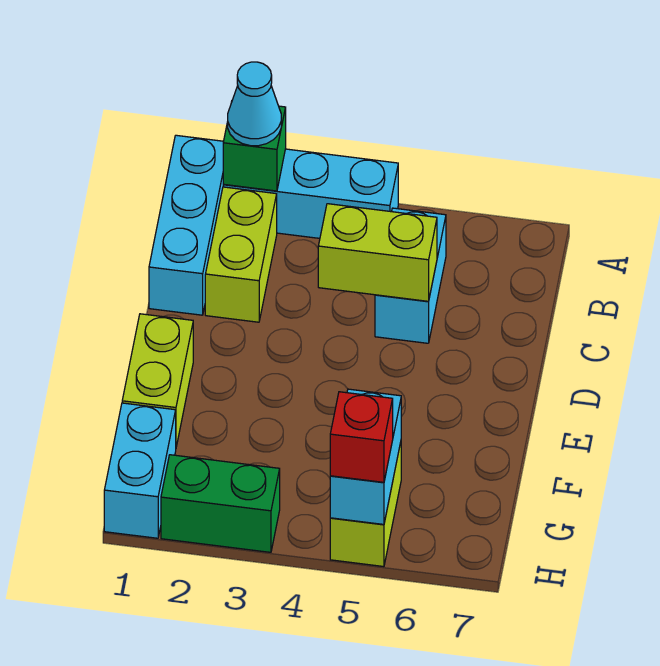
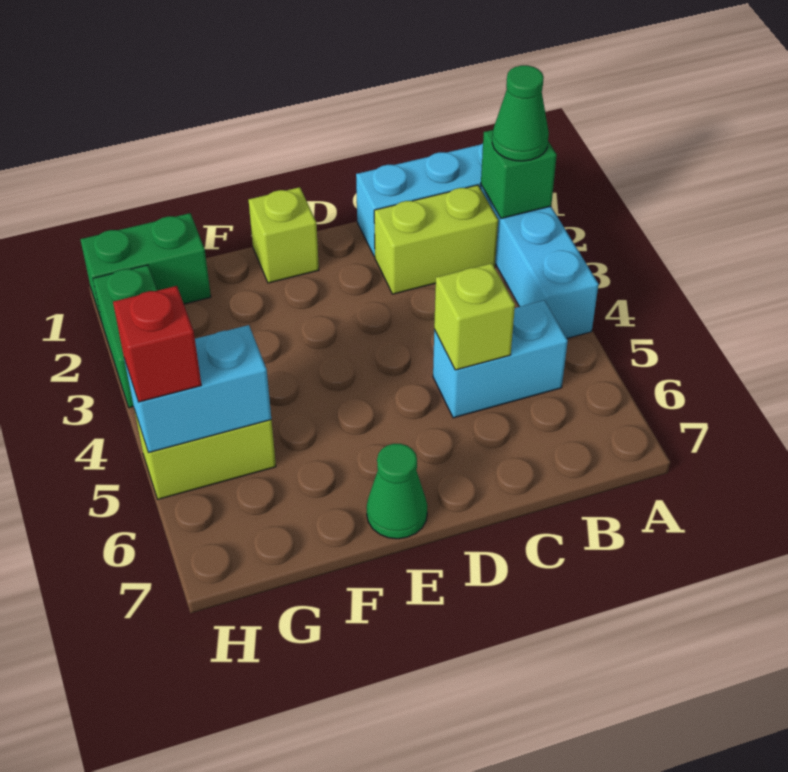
cyan cone A2 level 3 -> green cone A2 level 3
lime brick C4:C5 level 2 -> lime brick C5 level 2
lime brick E1:F1 level 1 -> lime brick E1 level 1
none -> green cone E7 level 1
cyan brick G1:H1 level 1 -> green brick G1:H1 level 1

